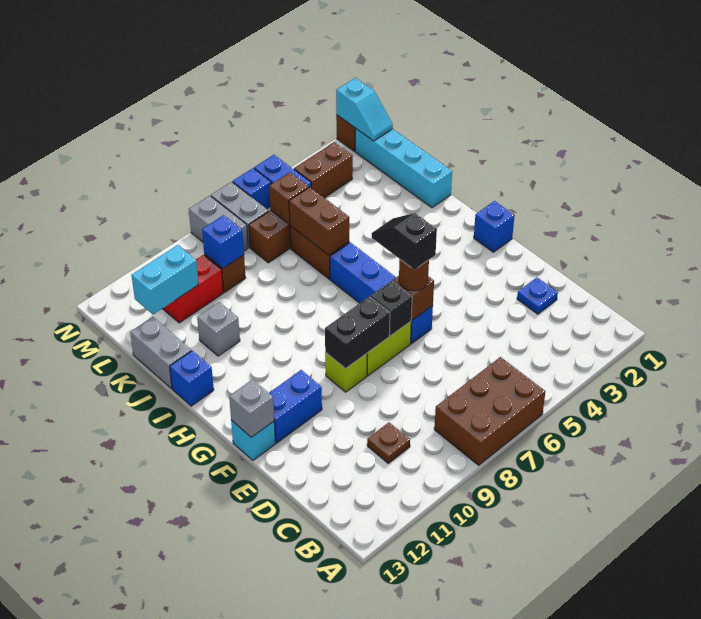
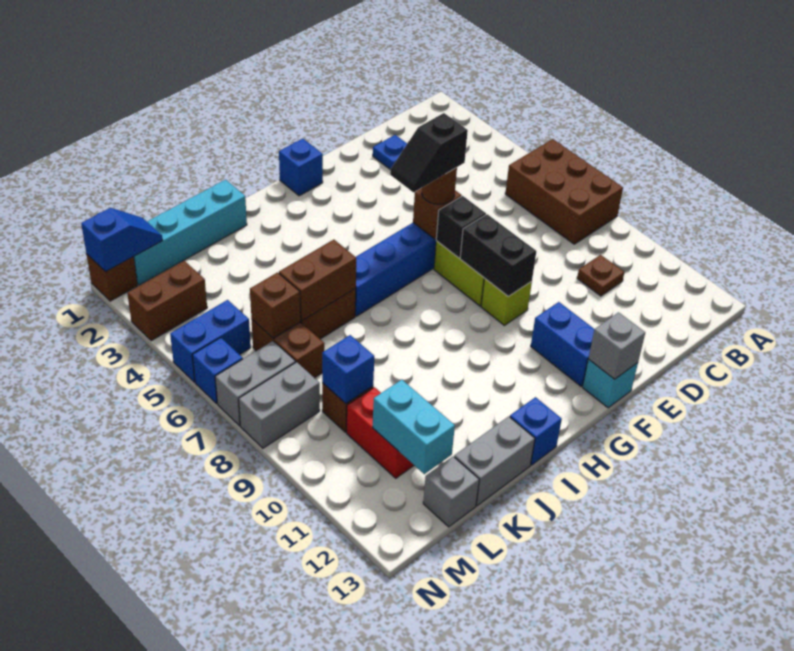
grey brick J11 level 1 -> grey brick L13 level 1
cyan slope M1:N1 level 2 top N -> blue slope M1:N1 level 2 top N
brown brick M3:M4 level 1 -> brown brick M3:N3 level 1

